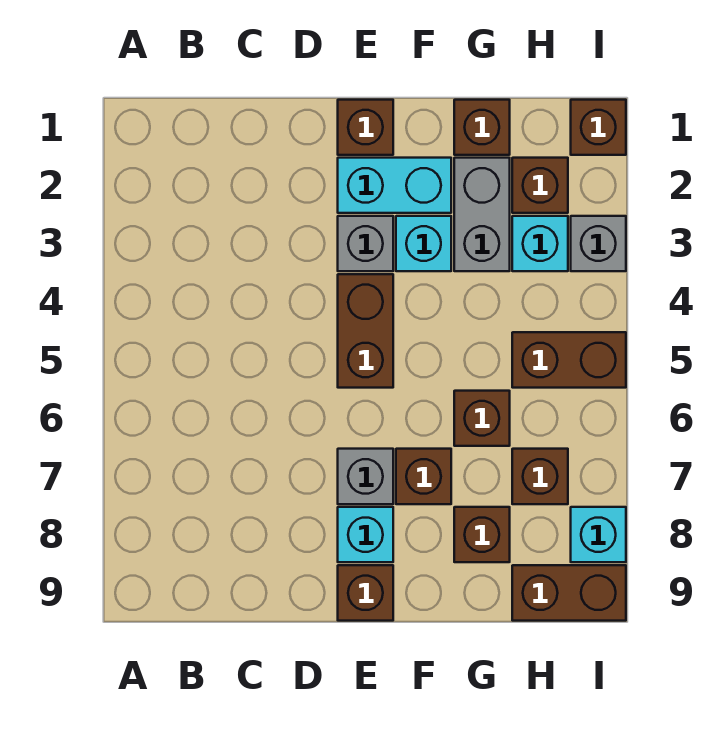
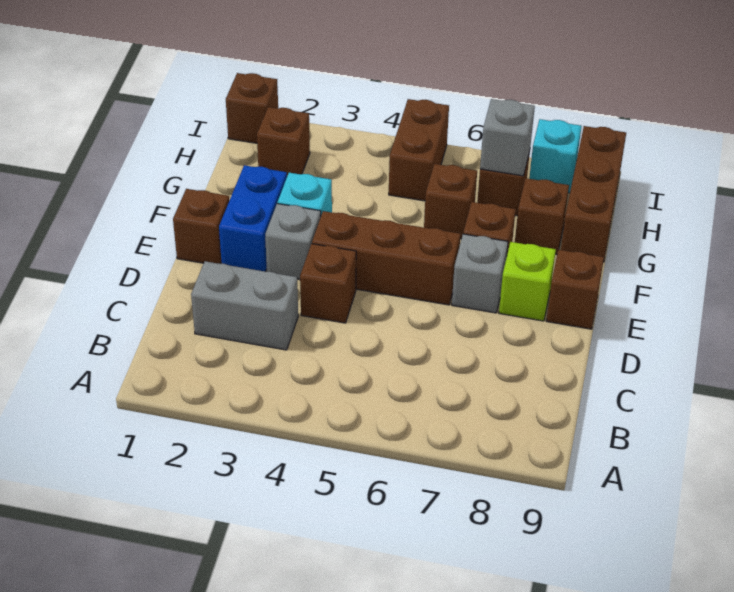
cyan brick E2:F2 level 1 -> blue brick E2:F2 level 1
brown brick E4:E5 level 1 -> brown brick E4:E6 level 1
cyan brick E8 level 1 -> lime brick E8 level 1
brown brick G1 level 1 -> brown brick D4 level 1
grey brick G2:G3 level 1 -> grey brick C2:C3 level 1
cyan brick H3 level 1 -> none
brown brick H9:I9 level 1 -> brown brick G9:I9 level 1
grey brick I3 level 1 -> grey brick H7 level 2

